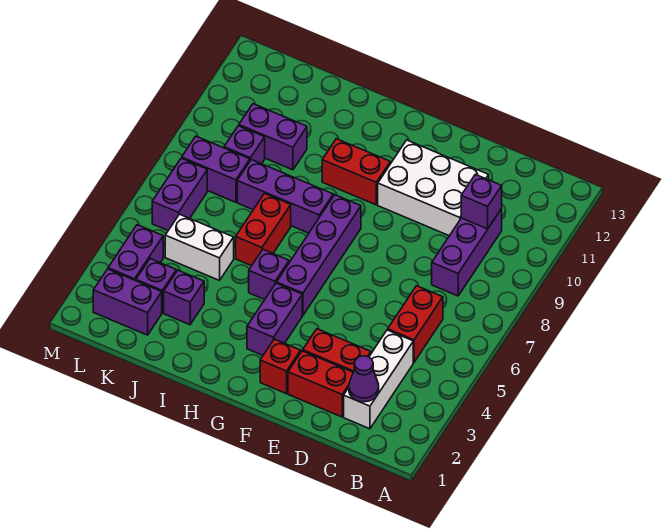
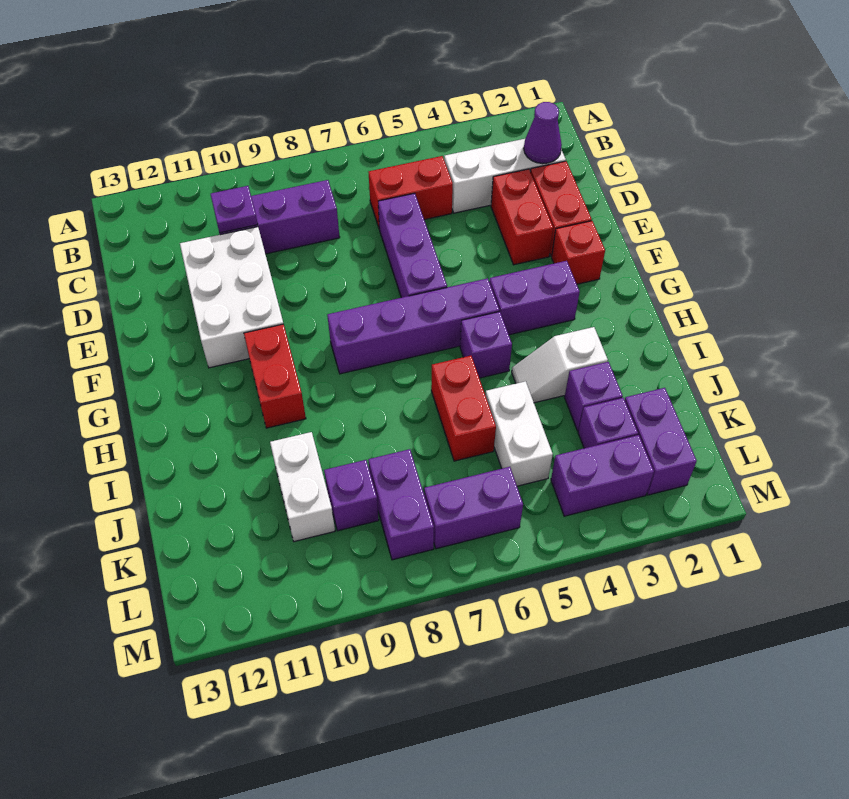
purple brick C10 level 2 -> purple plate C10 level 2
purple brick H8:J8 level 1 -> purple brick D6:F6 level 1
none -> white slope I3:I4 level 1 top 3
red brick I6:I7 level 1 -> red brick I6:J6 level 1
purple brick J10:K10 level 1 -> white brick J10:K10 level 1

